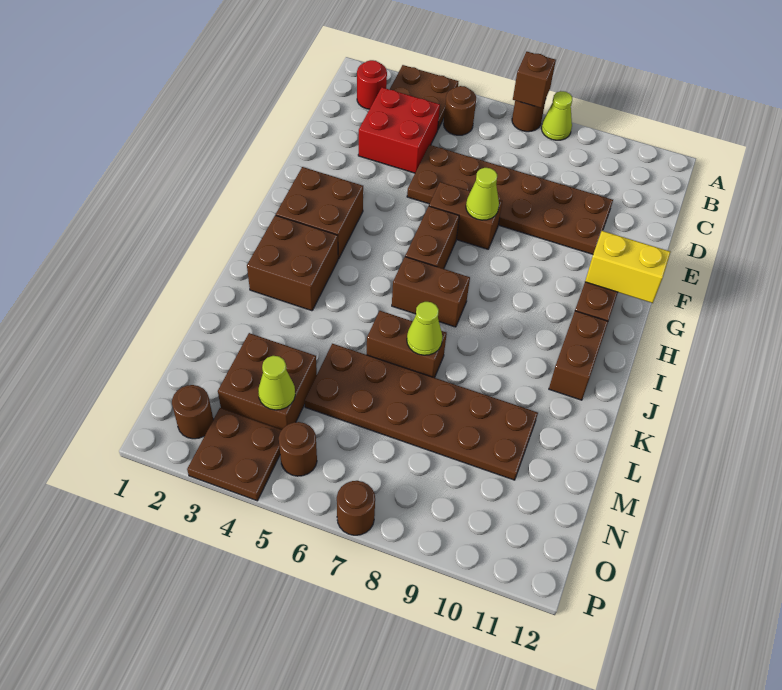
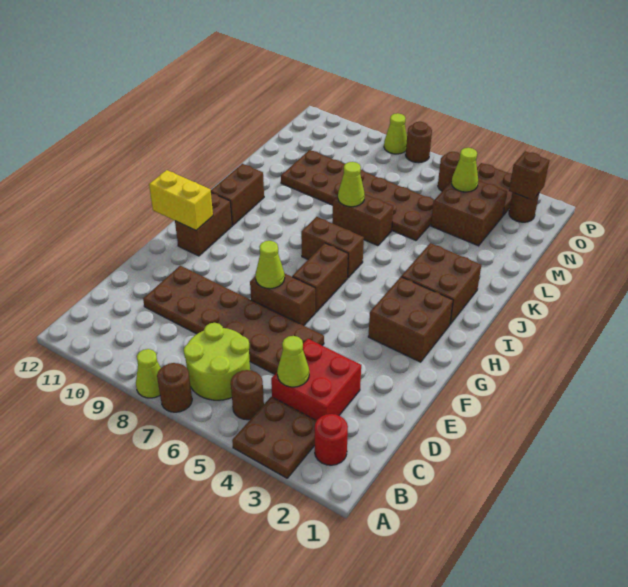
brown brick A7 level 2 -> brown brick O2 level 2
none -> lime round brick B6:C7 level 1
none -> lime cone C4 level 2
none -> lime cone P8 level 1

